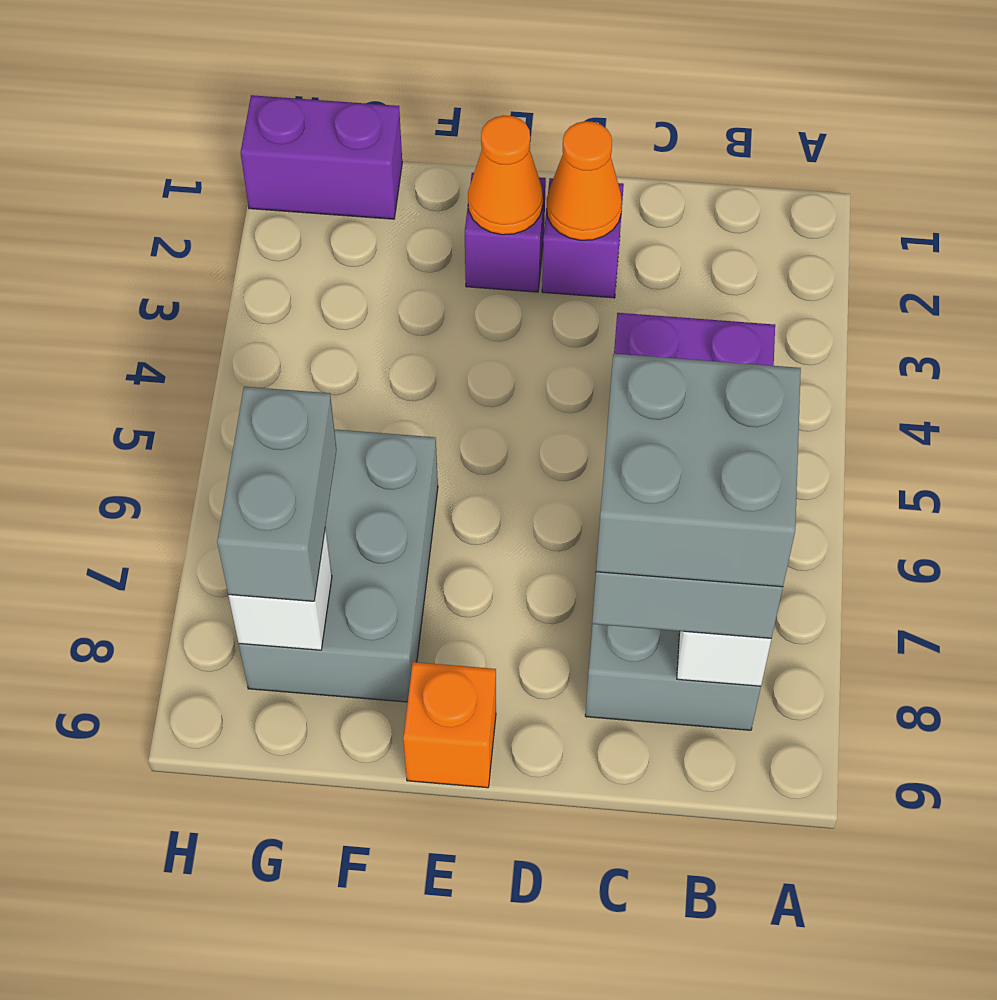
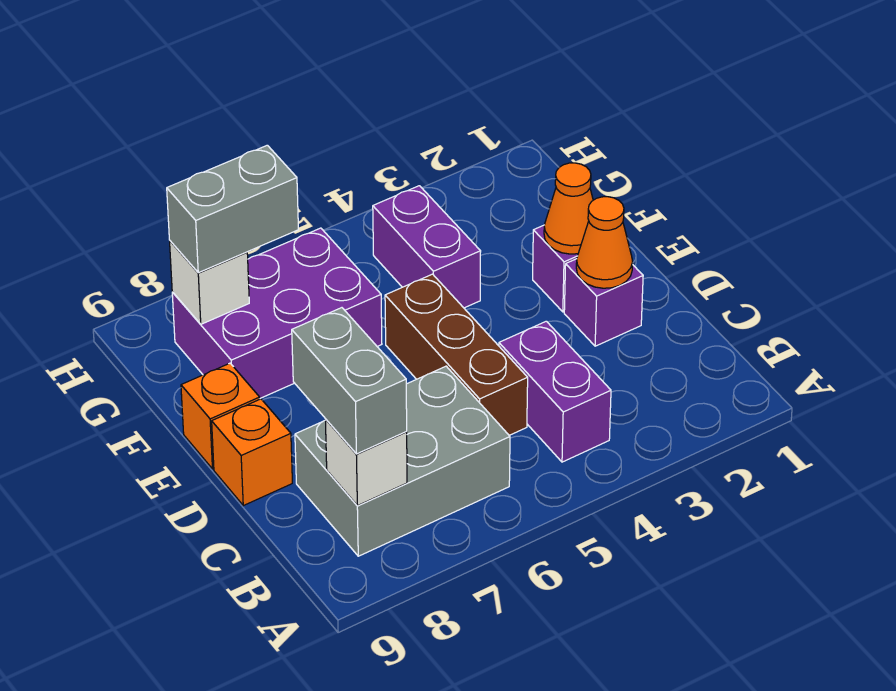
grey brick B7:C8 level 4 -> none
none -> brown brick C5:E5 level 1
none -> orange brick D9 level 1
grey brick F6:G8 level 1 -> purple brick F6:G8 level 1
purple brick G1:H1 level 1 -> purple brick F4:G4 level 1

